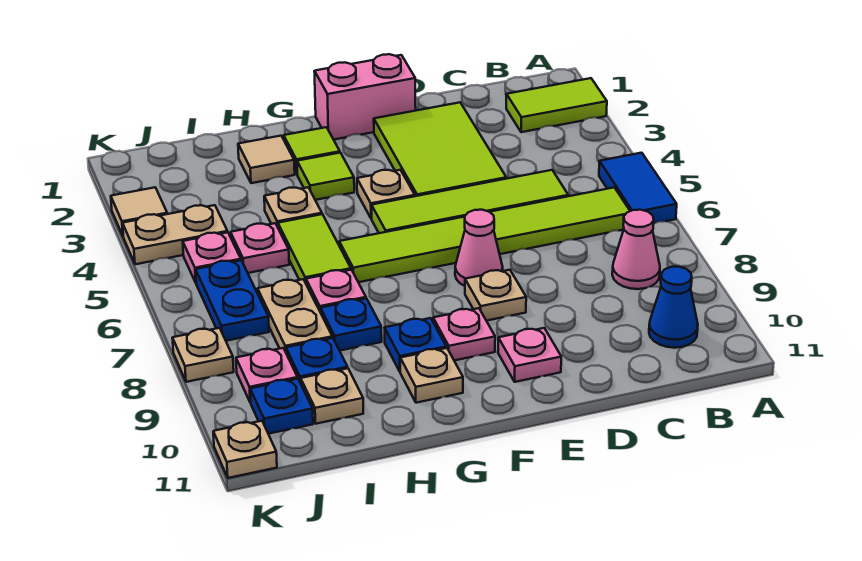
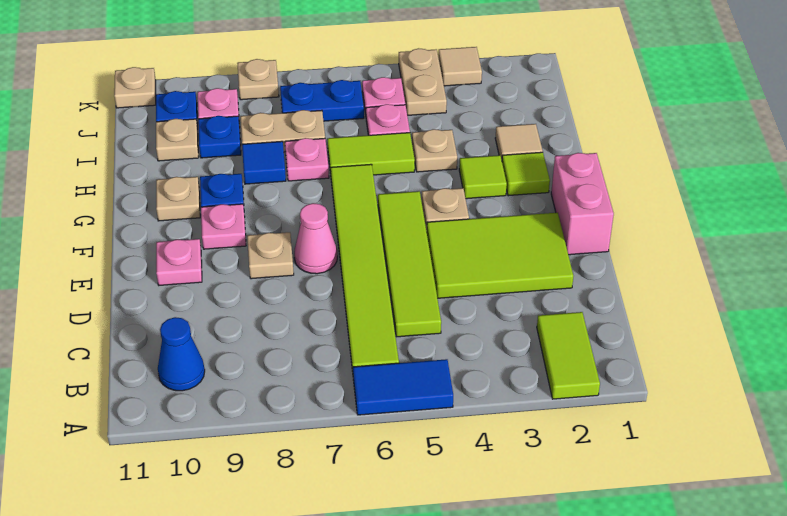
pink cone B8 level 1 -> none
blue plate H8 level 1 -> blue tile H8 level 1

